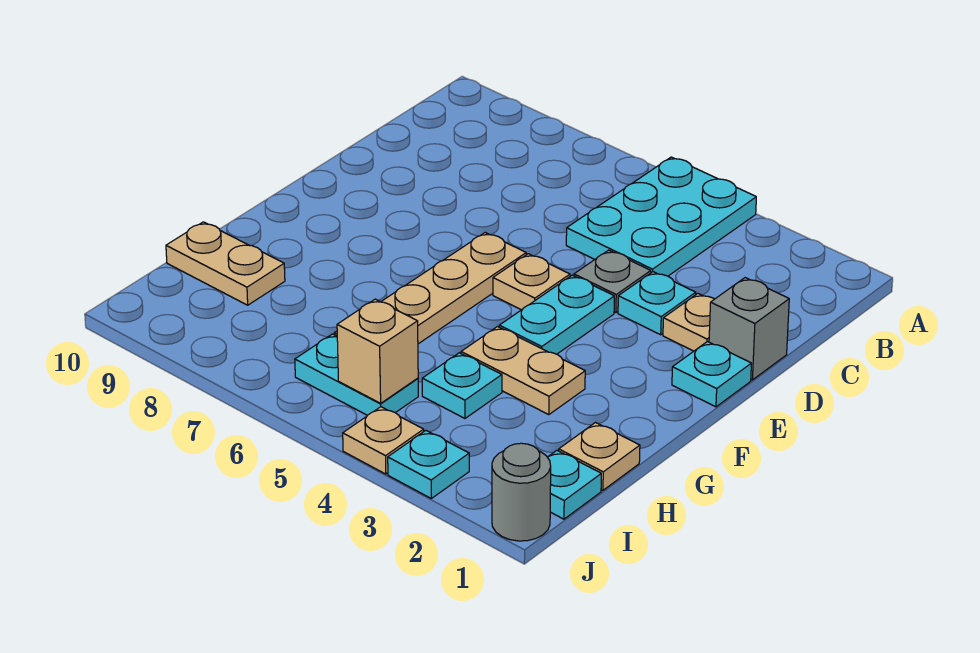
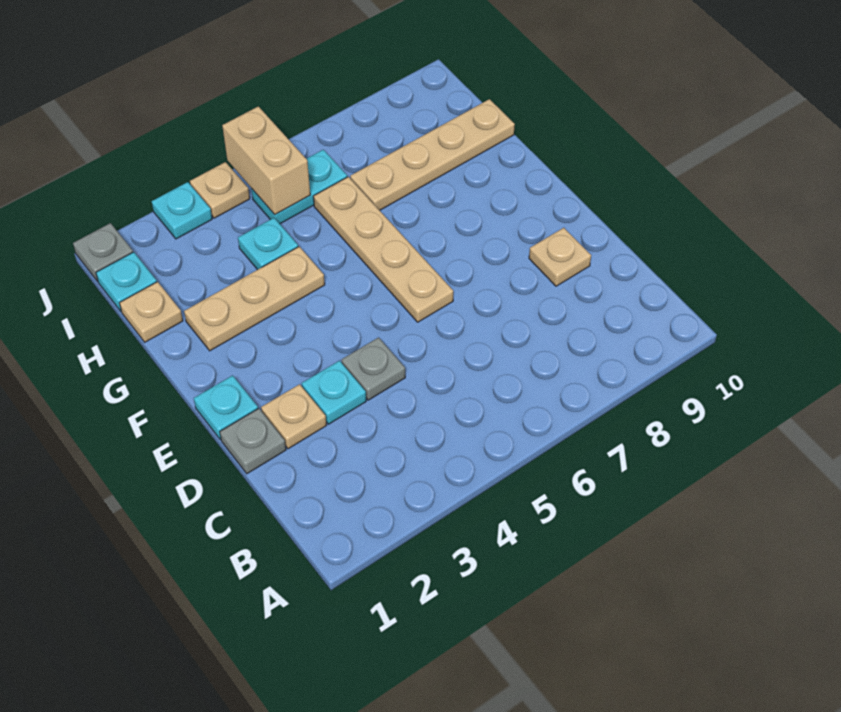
cyan plate A4:C5 level 1 -> none
grey brick D1 level 1 -> grey plate D1 level 1
cyan plate E4:F4 level 1 -> none
tan plate E5 level 1 -> tan plate D9 level 1
tan plate G3:G4 level 1 -> tan plate G2:G4 level 1
tan plate H9:H10 level 1 -> tan plate H7:H10 level 1
tan brick I5 level 2 -> tan brick I5:J5 level 2
grey round brick J1 level 1 -> grey plate J1 level 1

